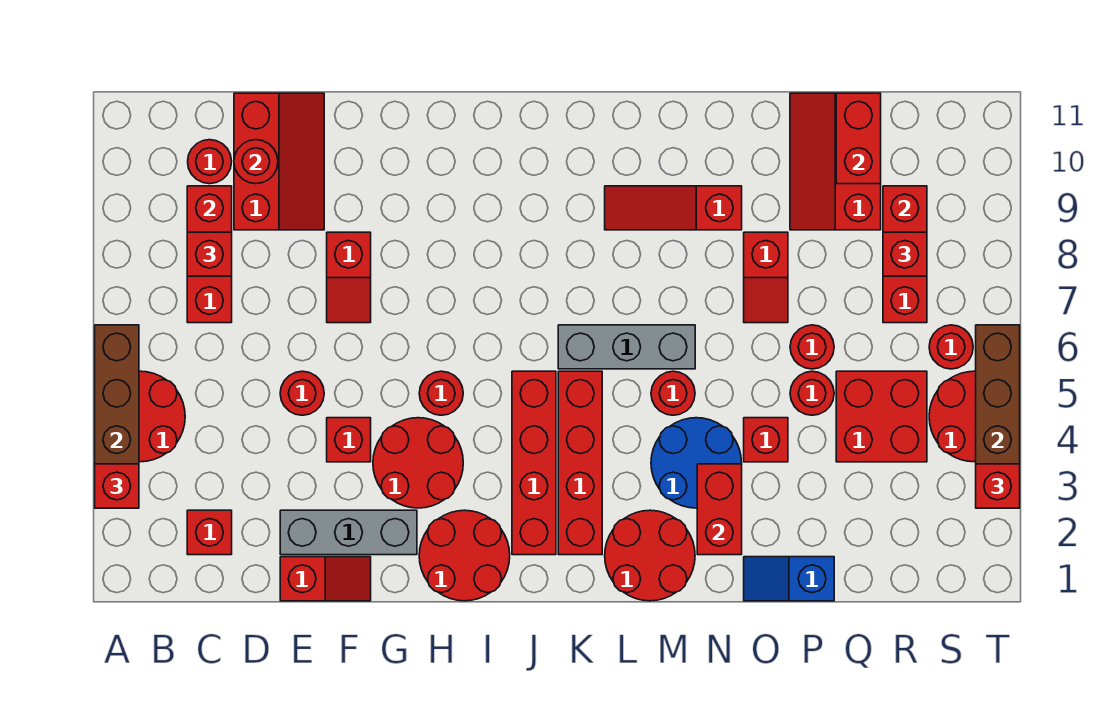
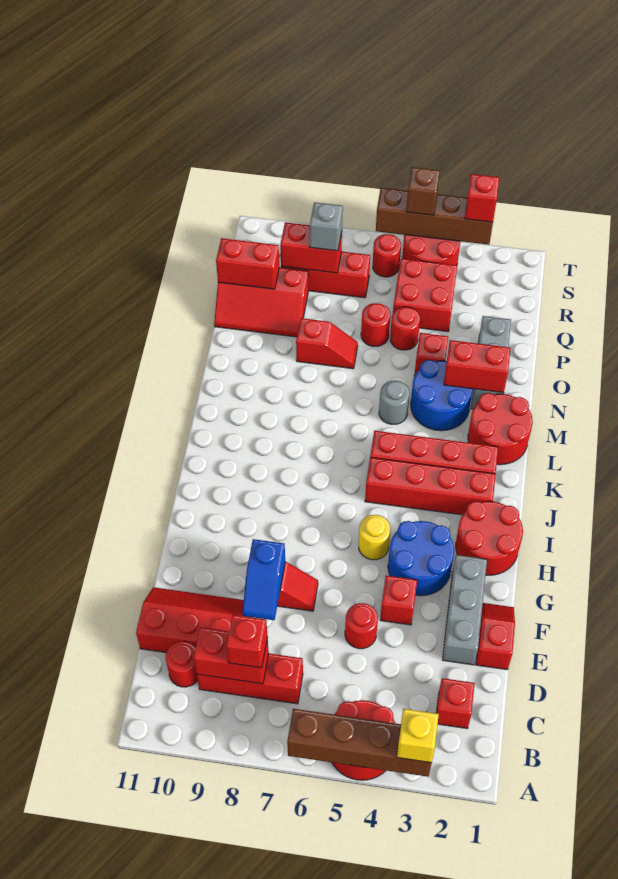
red brick A3 level 3 -> yellow brick A3 level 3
red round brick D10 level 2 -> none
red round brick G3:H4 level 1 -> blue round brick G3:H4 level 1
red round brick H5 level 1 -> yellow round brick H5 level 1
grey brick K6:M6 level 1 -> grey brick N2:P2 level 1
red slope L9:N9 level 1 top N -> none
red round brick M5 level 1 -> grey round brick M5 level 1
blue slope O1:P1 level 1 top P -> blue slope E8:F8 level 2 top F
red brick R8 level 3 -> grey brick R8 level 3
none -> brown brick T5 level 3

